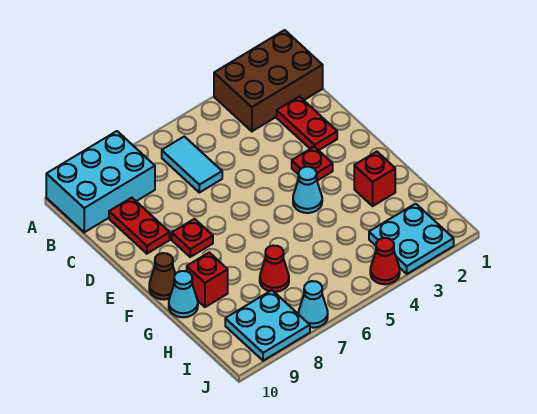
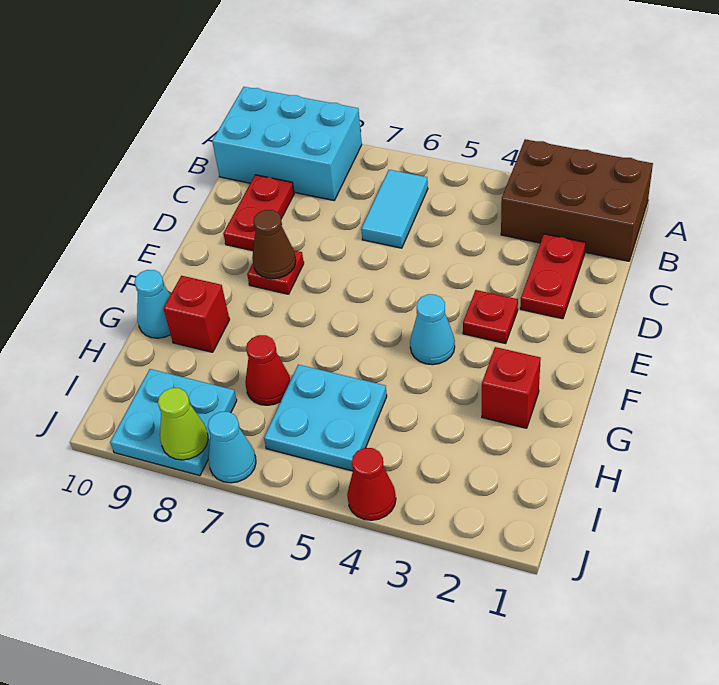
brown cone F10 level 1 -> brown cone E8 level 2
cyan plate I2:J3 level 1 -> cyan plate H5:I6 level 1
none -> lime cone J8 level 2

